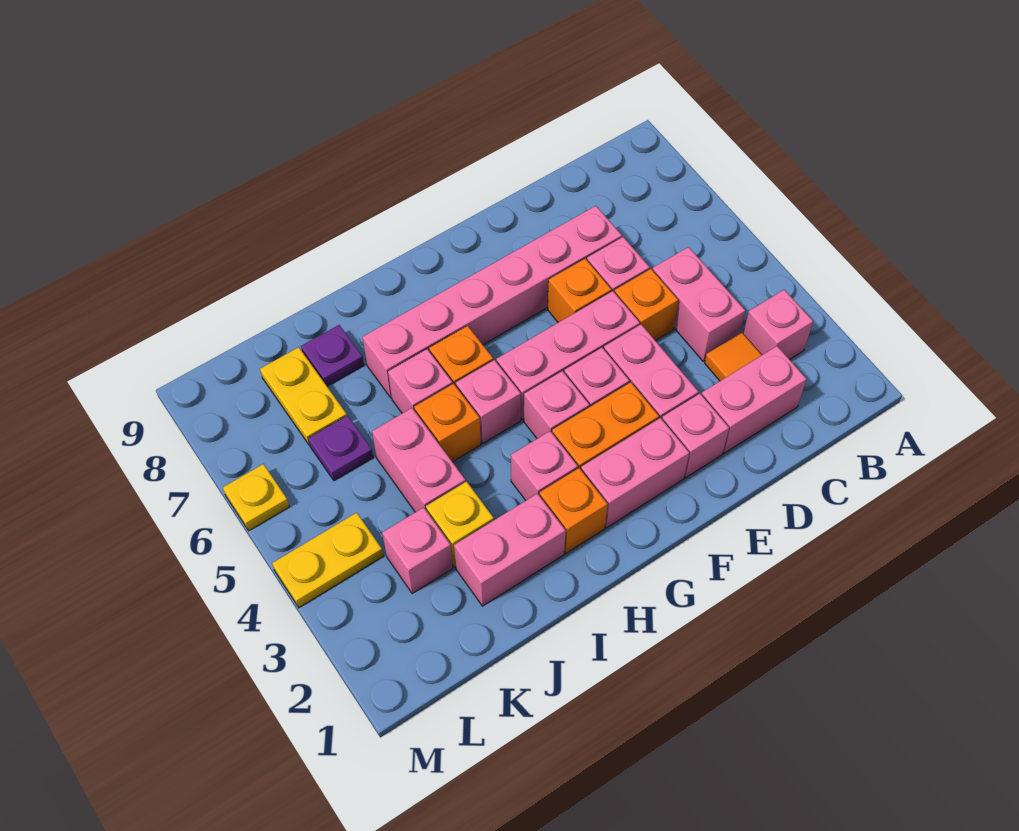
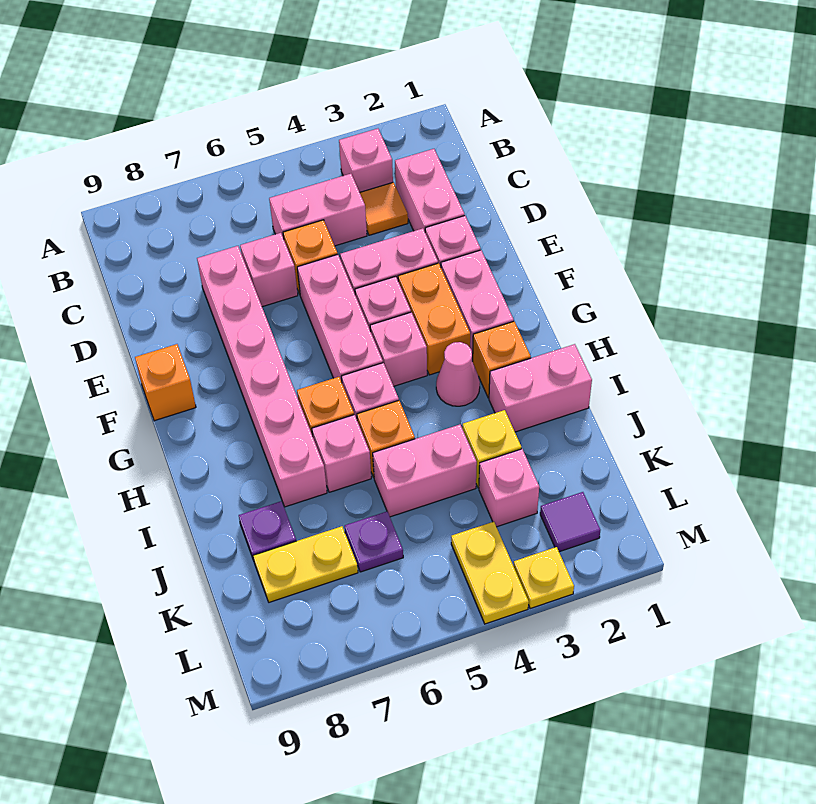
orange brick E6 level 1 -> orange brick F9 level 1
pink brick H3 level 1 -> pink cone H3 level 1
pink brick I2:J2 level 1 -> pink brick I1:I2 level 1
none -> purple tile L2 level 1
yellow plate M6 level 1 -> yellow plate M3 level 1

